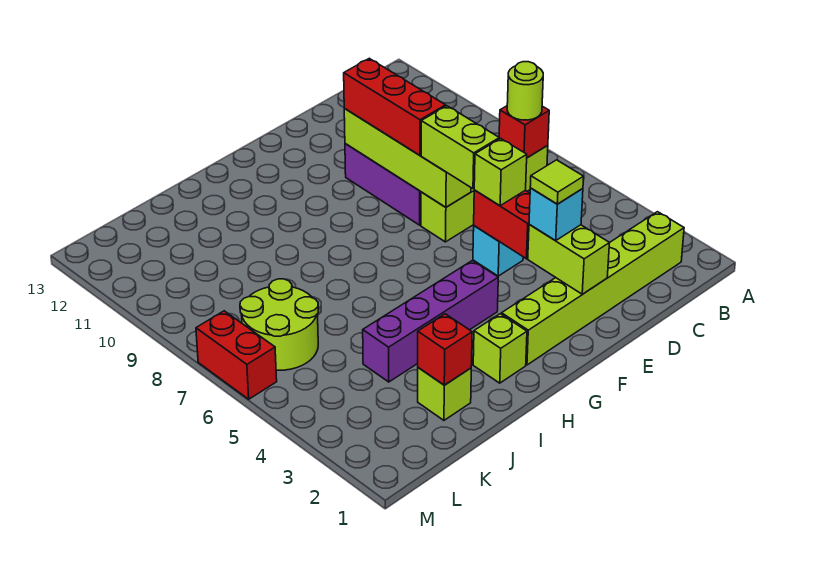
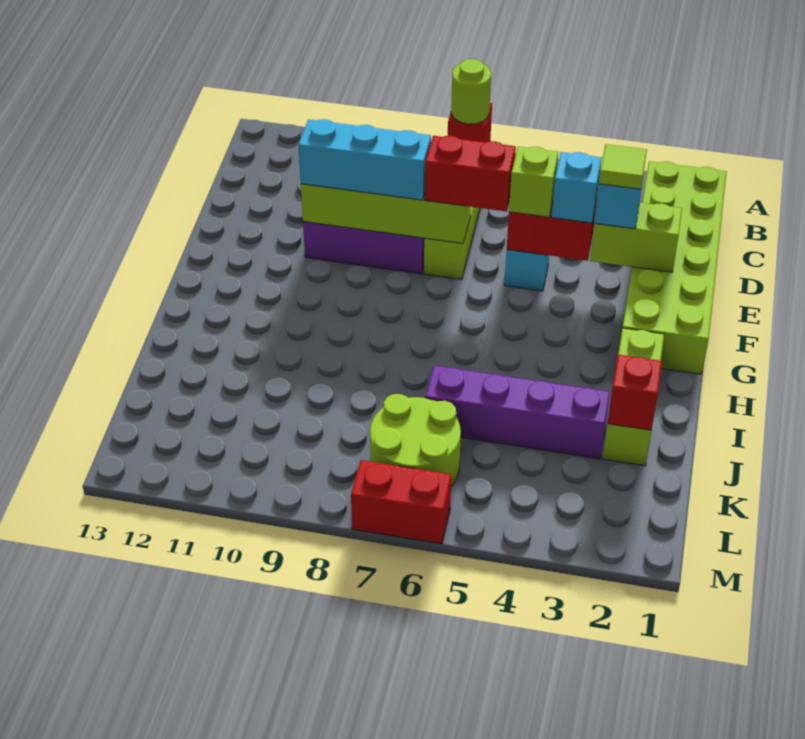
lime brick B2:G2 level 1 -> lime brick B1:G2 level 1
none -> cyan brick E4 level 3
lime brick E6:E7 level 3 -> red brick E6:E7 level 3
red brick E8:E10 level 3 -> cyan brick E8:E10 level 3
purple brick G4:J4 level 1 -> purple brick J3:J6 level 1

